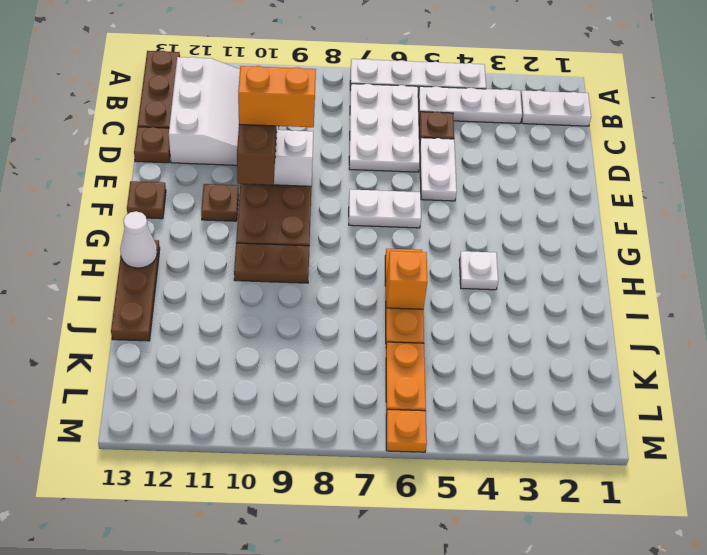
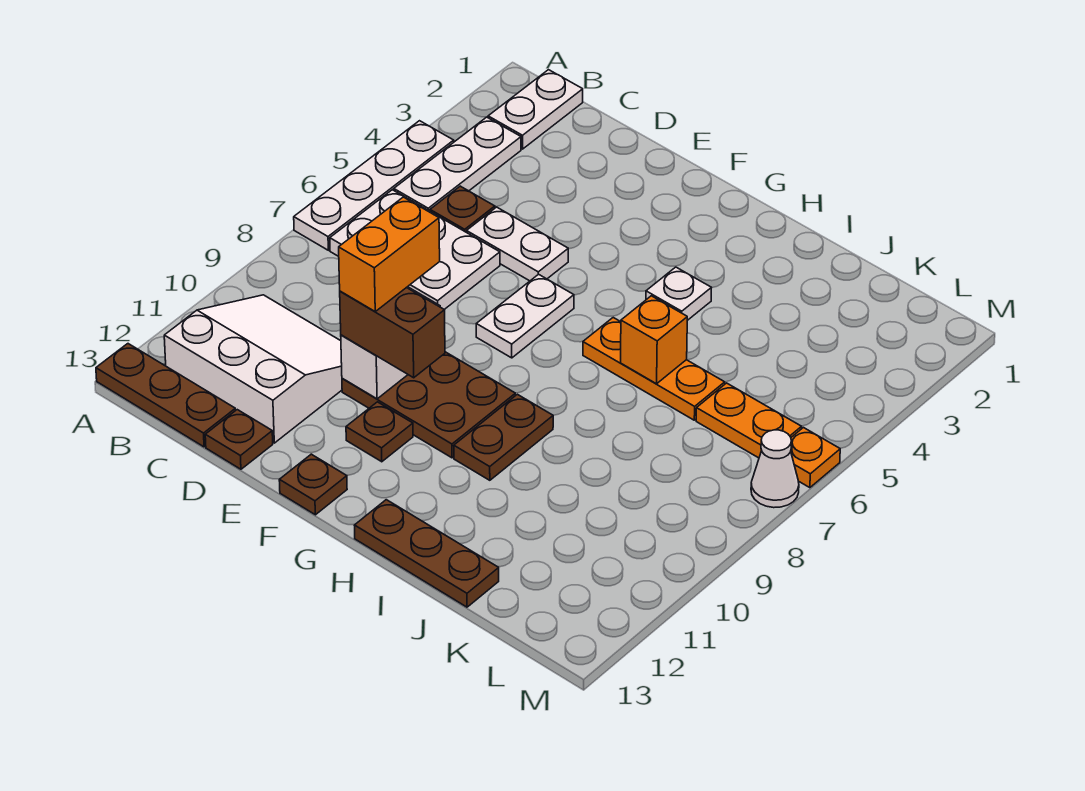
white cone H13 level 2 -> white cone M7 level 1

